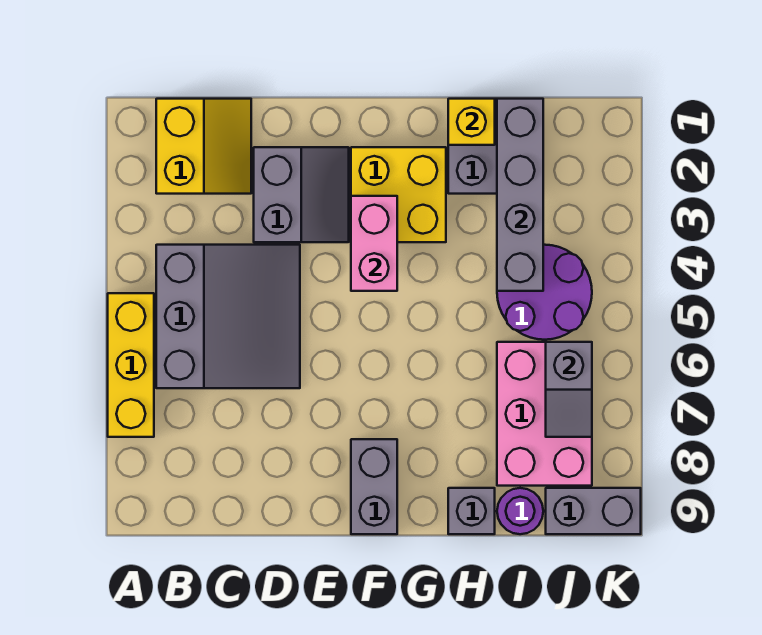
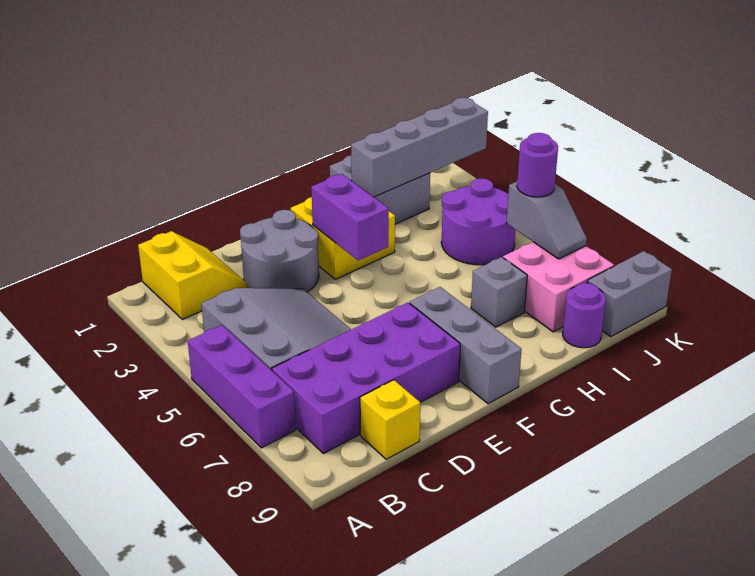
yellow brick A5:A7 level 1 -> purple brick A5:A7 level 1
none -> purple brick B7:E8 level 1
grey slope D2:E3 level 1 top D -> grey round brick D2:E3 level 1
pink brick F3:F4 level 2 -> purple brick F3:F4 level 2
grey brick F8:F9 level 1 -> grey brick F7:F9 level 1
yellow brick H1 level 2 -> yellow brick C9 level 1
grey brick H9 level 1 -> grey brick H7 level 1
grey brick I1:I4 level 2 -> grey brick H2:K2 level 2
pink brick I6:J8 level 1 -> pink brick I7:J8 level 1
none -> purple round brick J6 level 3

